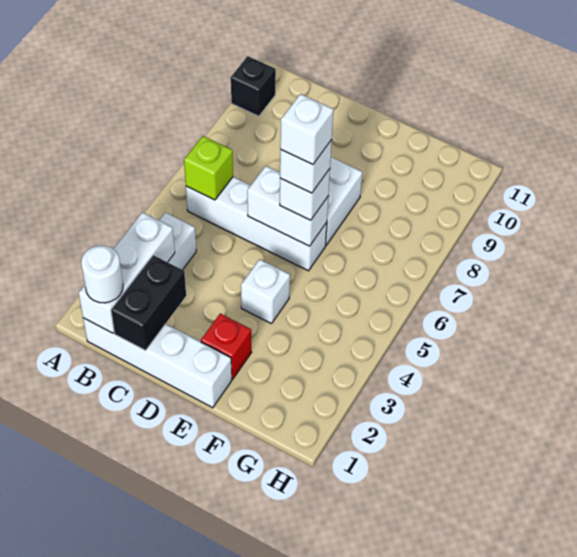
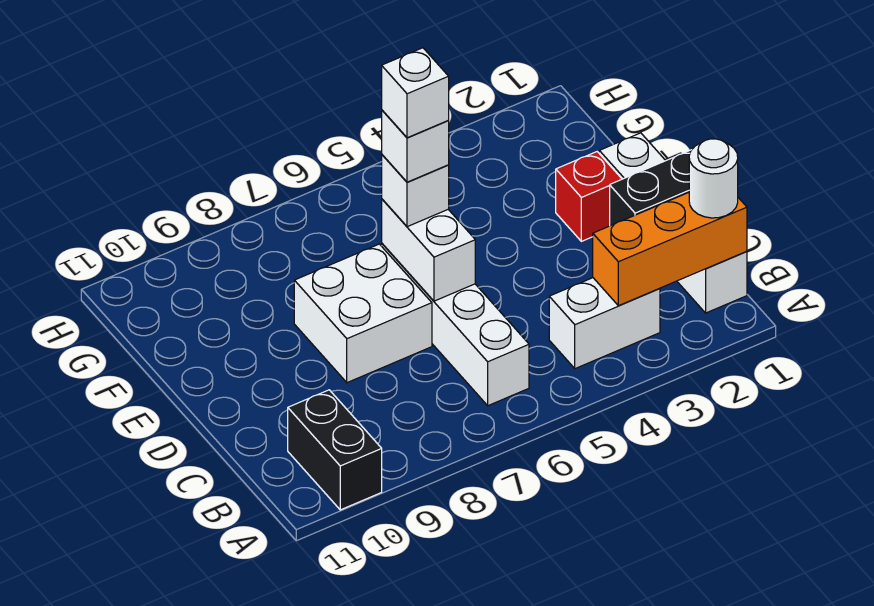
black brick A10 level 1 -> black brick A10:B10 level 1
white brick B1:B3 level 2 -> orange brick B1:B3 level 2
lime brick B6 level 2 -> none
white brick E4 level 1 -> none

